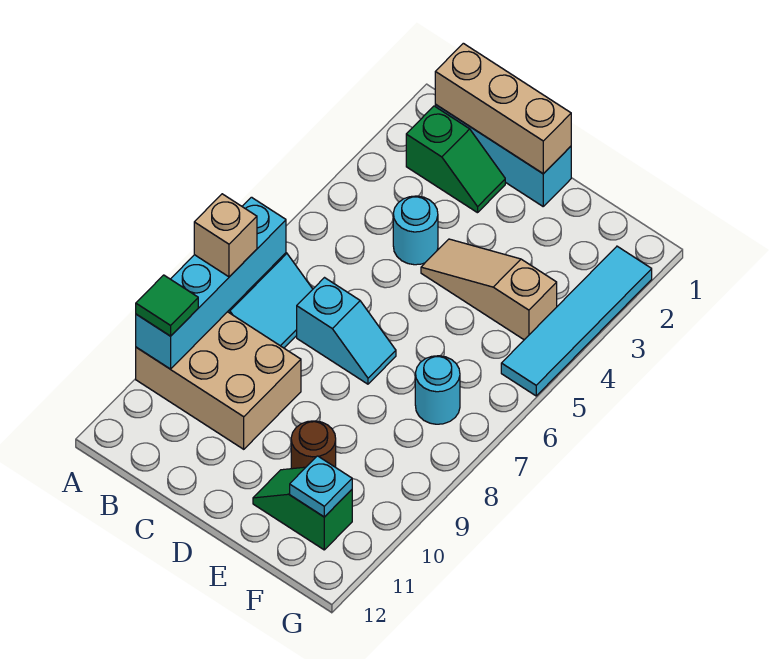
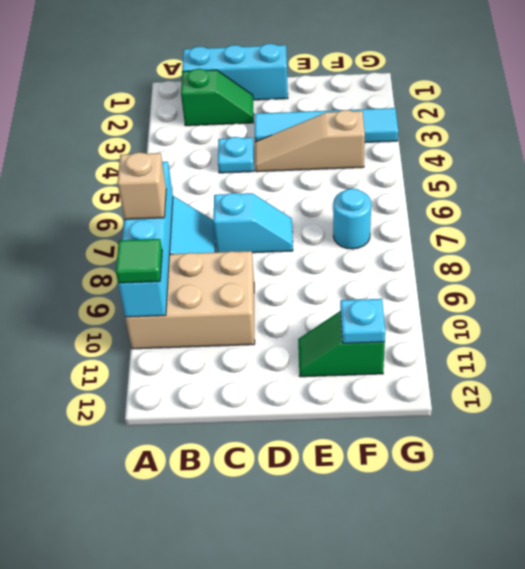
tan brick B1:D1 level 2 -> none
cyan round brick C4 level 1 -> cyan plate C4 level 1
brown round brick E10 level 1 -> none
cyan tile G2:G5 level 1 -> cyan tile D3:G3 level 1

